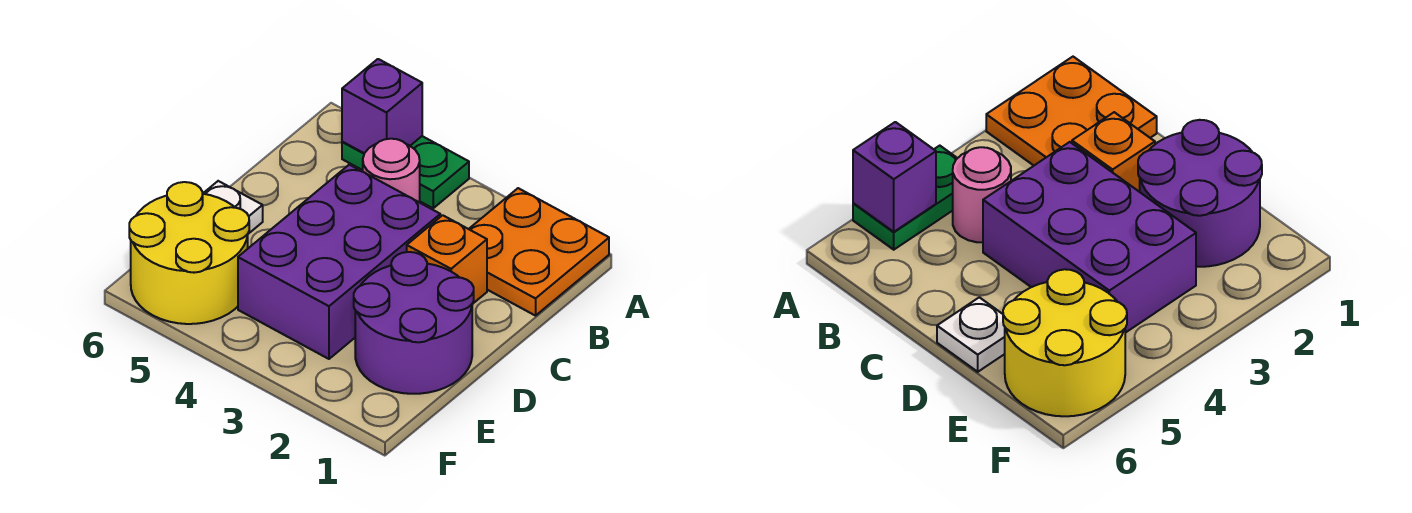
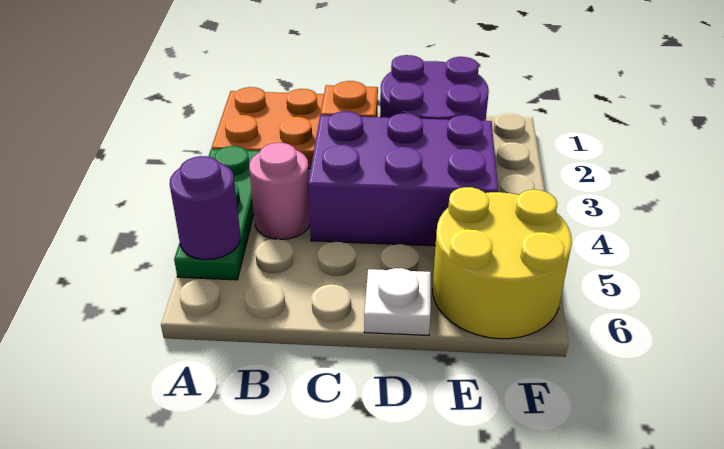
green plate A4:A5 level 1 -> green plate A3:A5 level 1
purple brick A5 level 2 -> purple round brick A5 level 2

